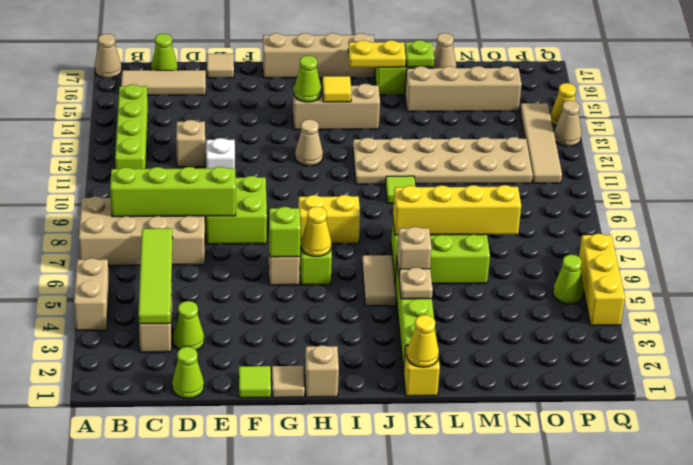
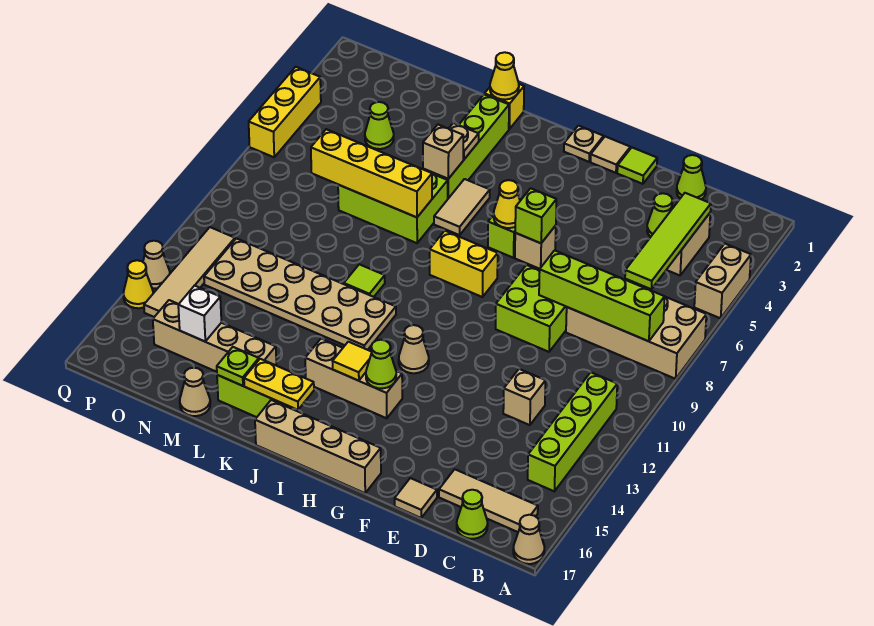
white brick E11 level 1 -> white brick N15 level 2
tan brick H1 level 1 -> tan plate H1 level 1
lime cone P5 level 1 -> lime cone N4 level 1

